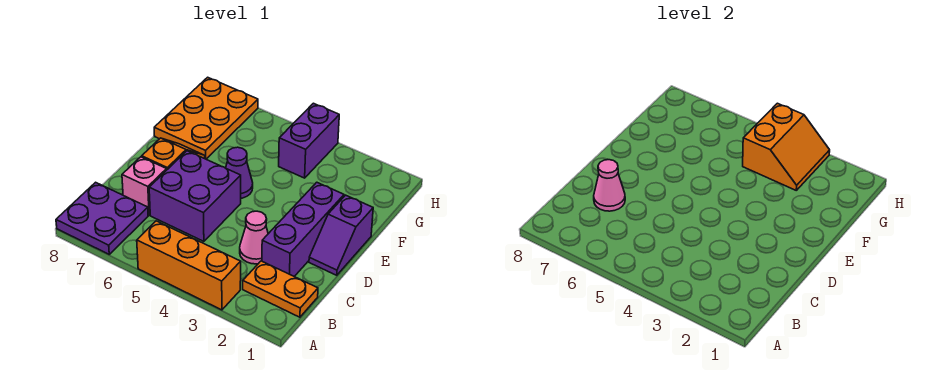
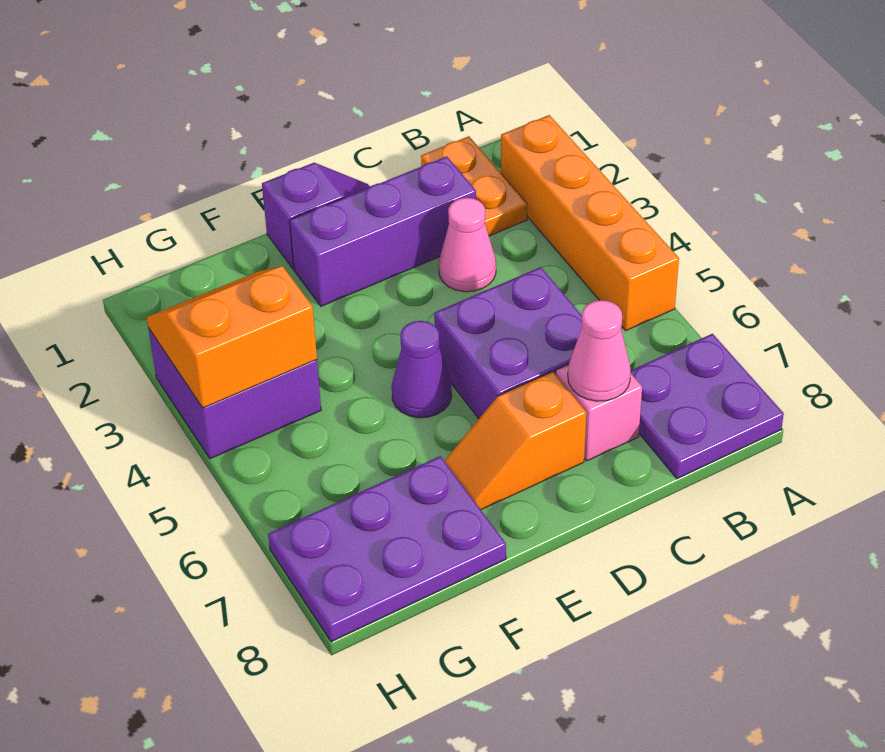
orange brick A3:A5 level 1 -> orange brick A2:A5 level 1
orange plate F7:H8 level 1 -> purple plate F7:H8 level 1
purple brick G4:H4 level 1 -> purple brick G3:H4 level 1

